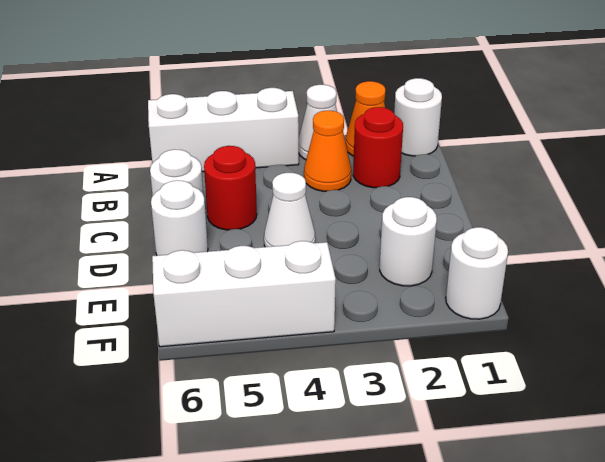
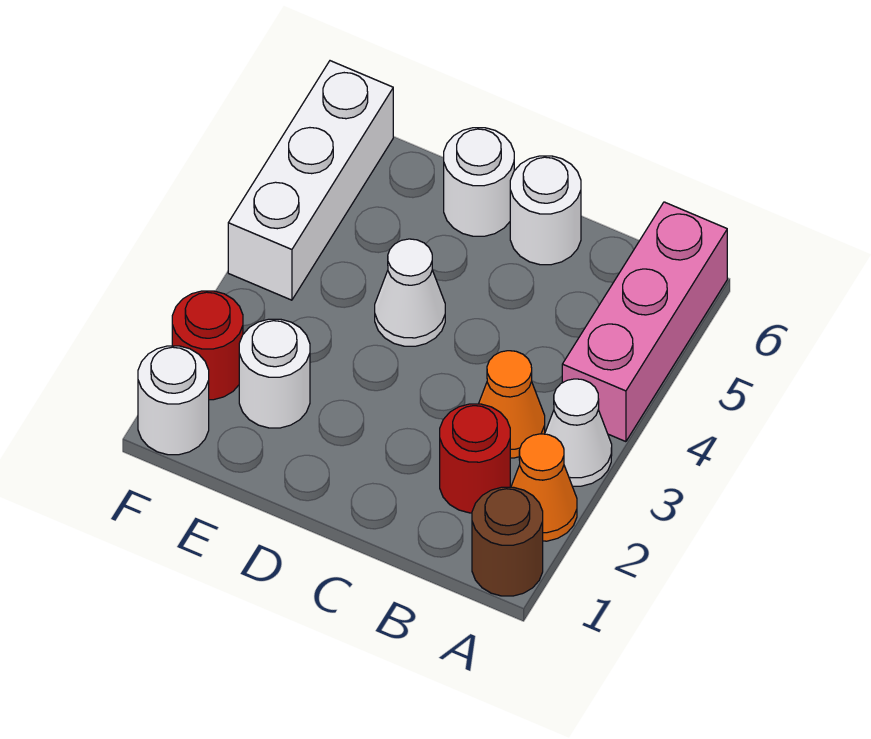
white round brick A1 level 1 -> brown round brick A1 level 1
white brick A4:A6 level 1 -> pink brick A4:A6 level 1
red round brick C5 level 1 -> red round brick F2 level 1

